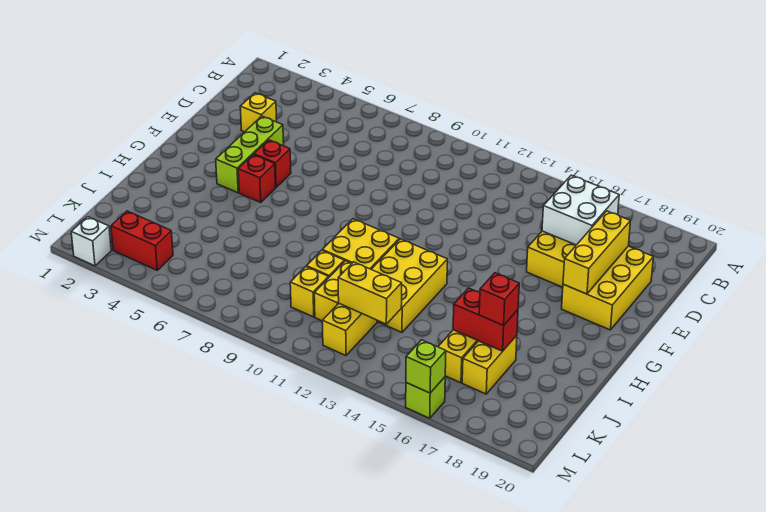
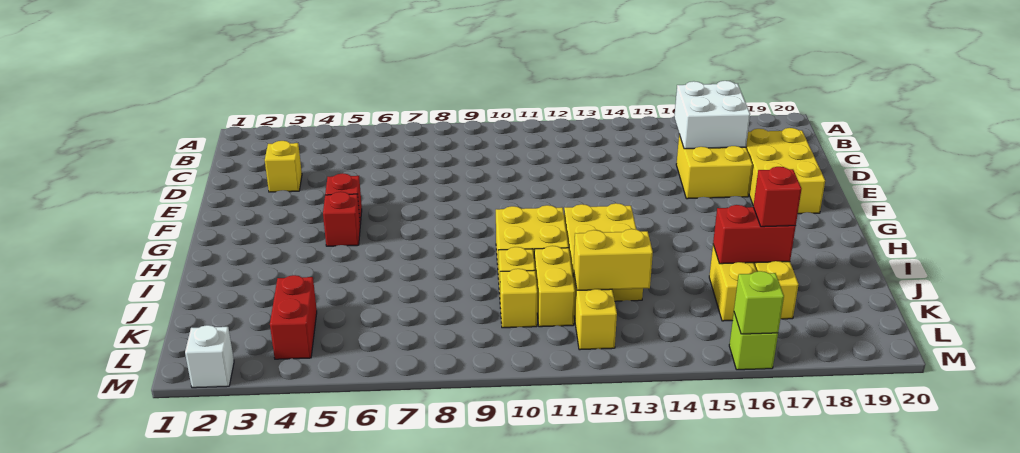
yellow brick D18:F18 level 2 -> none
lime brick E4:G4 level 1 -> none
red brick L3:L4 level 1 -> red brick K4:L4 level 1

